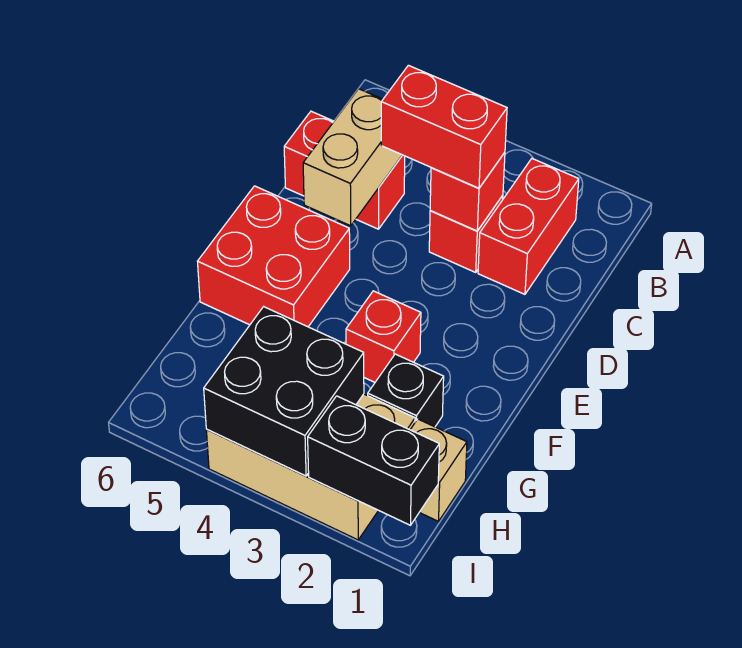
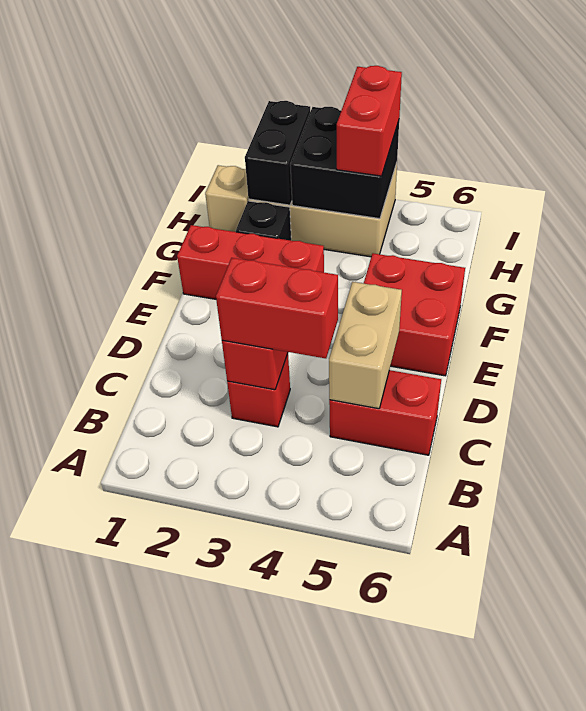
red brick B2:C2 level 1 -> red brick H4:I4 level 3
red brick F3 level 1 -> red brick F1:F3 level 1
black brick I1:I2 level 2 -> black brick H2:I2 level 2

